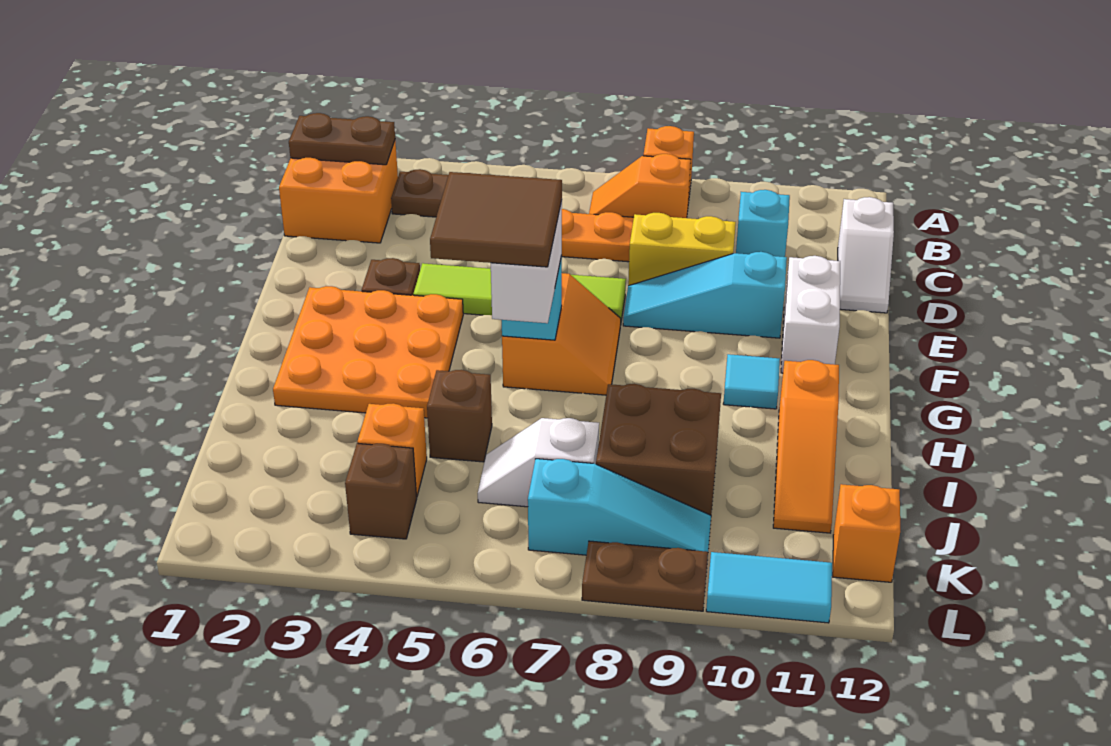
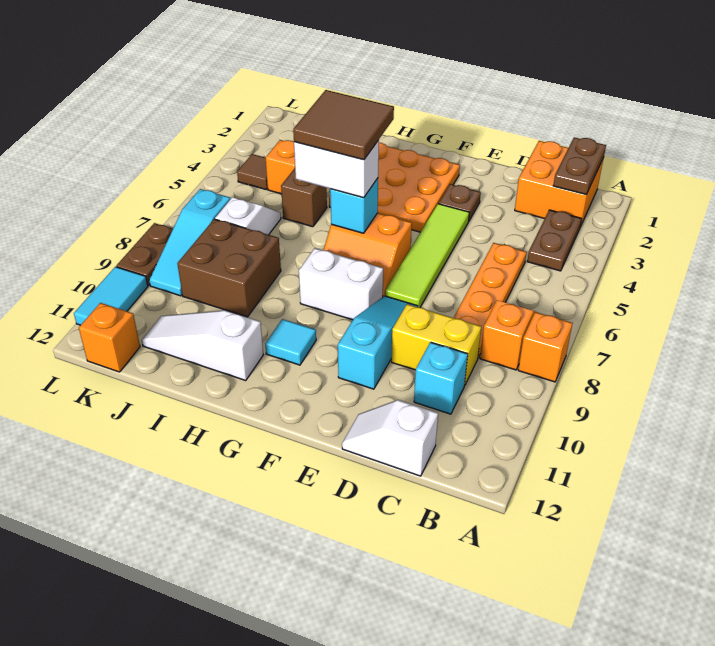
yellow brick D8:D9 level 1 -> yellow brick C9:D9 level 1
white brick E11:F11 level 1 -> white brick F8:G8 level 1
orange slope H11:J11 level 1 top H -> white slope H11:J11 level 1 top H
brown brick K4 level 1 -> brown tile K4 level 1

